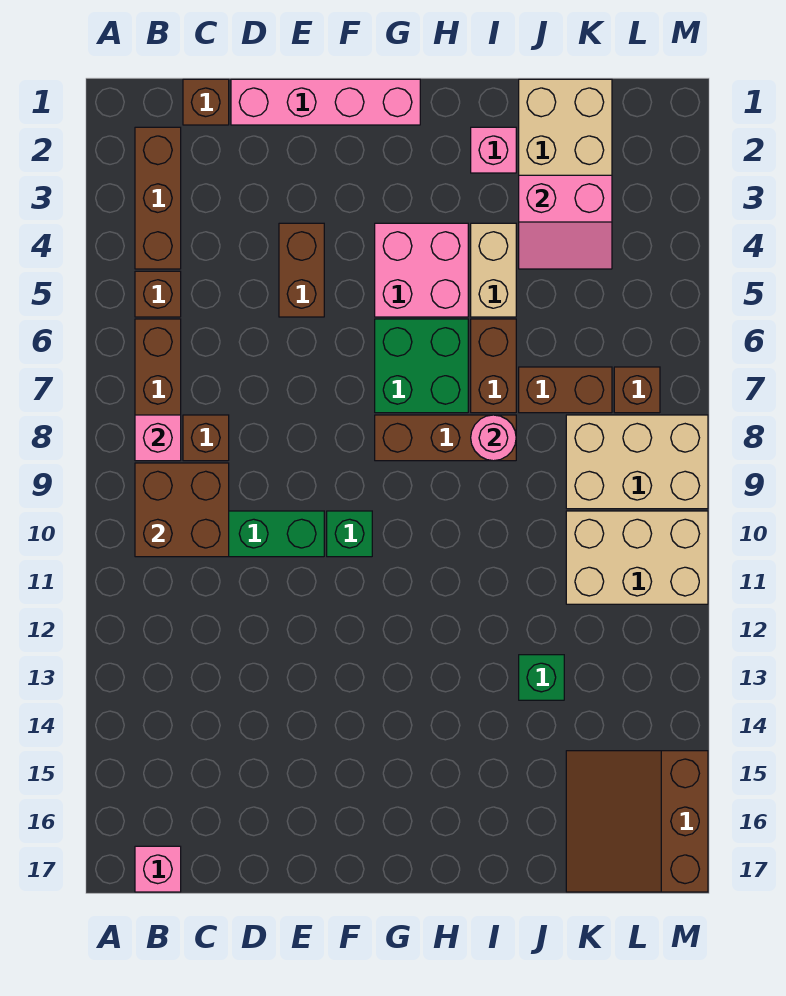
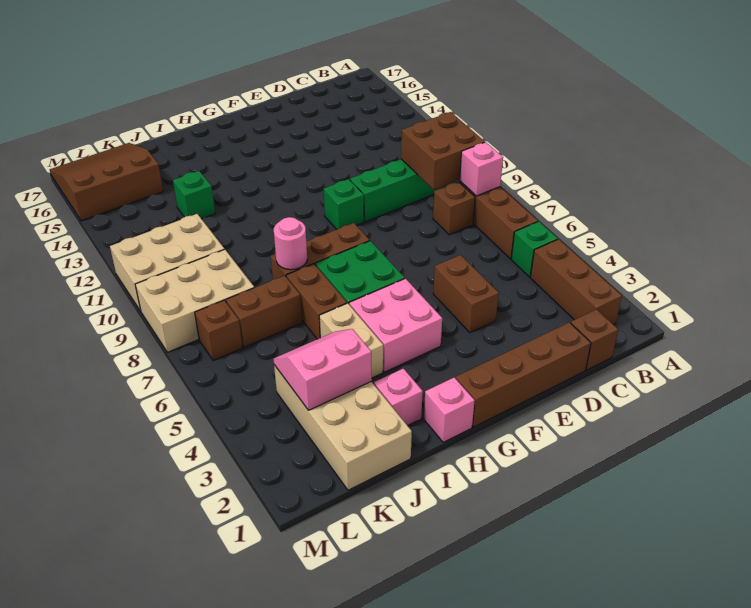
brown brick B5 level 1 -> green brick B5 level 1
pink brick B17 level 1 -> pink brick H1 level 1
pink brick D1:G1 level 1 -> brown brick D1:G1 level 1
brown slope K15:M17 level 1 top M -> brown slope K15:M17 level 1 top 15

